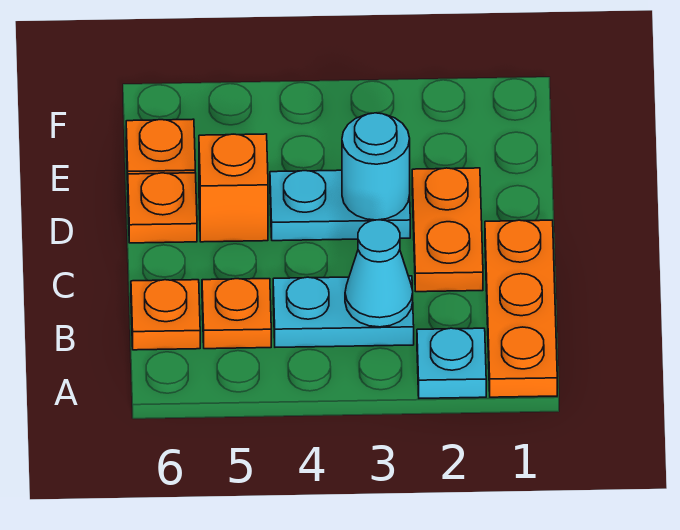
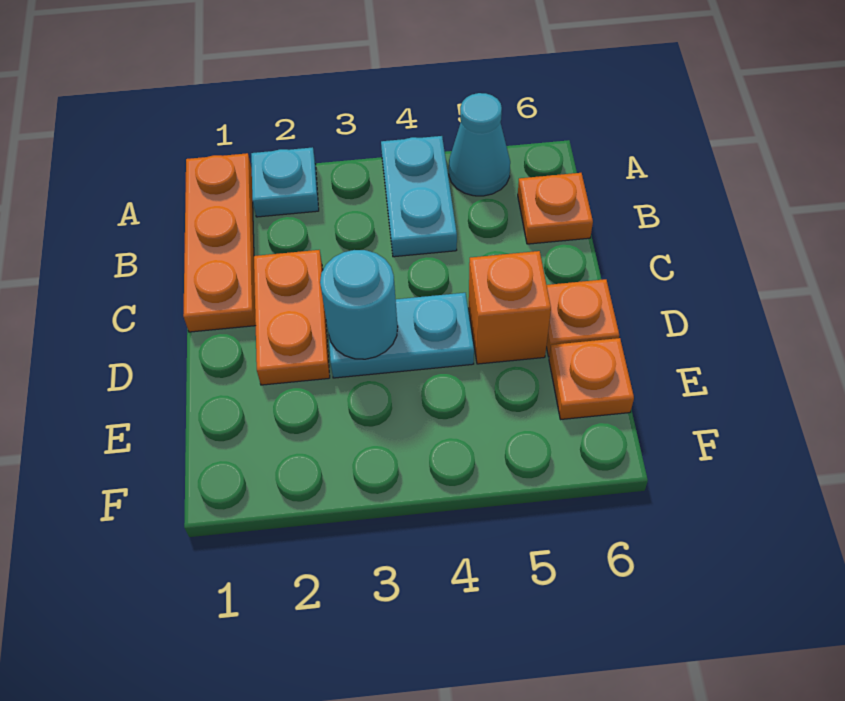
cyan plate B3:B4 level 1 -> cyan plate A4:B4 level 1
cyan cone B3 level 2 -> cyan cone A5 level 1
orange plate B5 level 1 -> none

